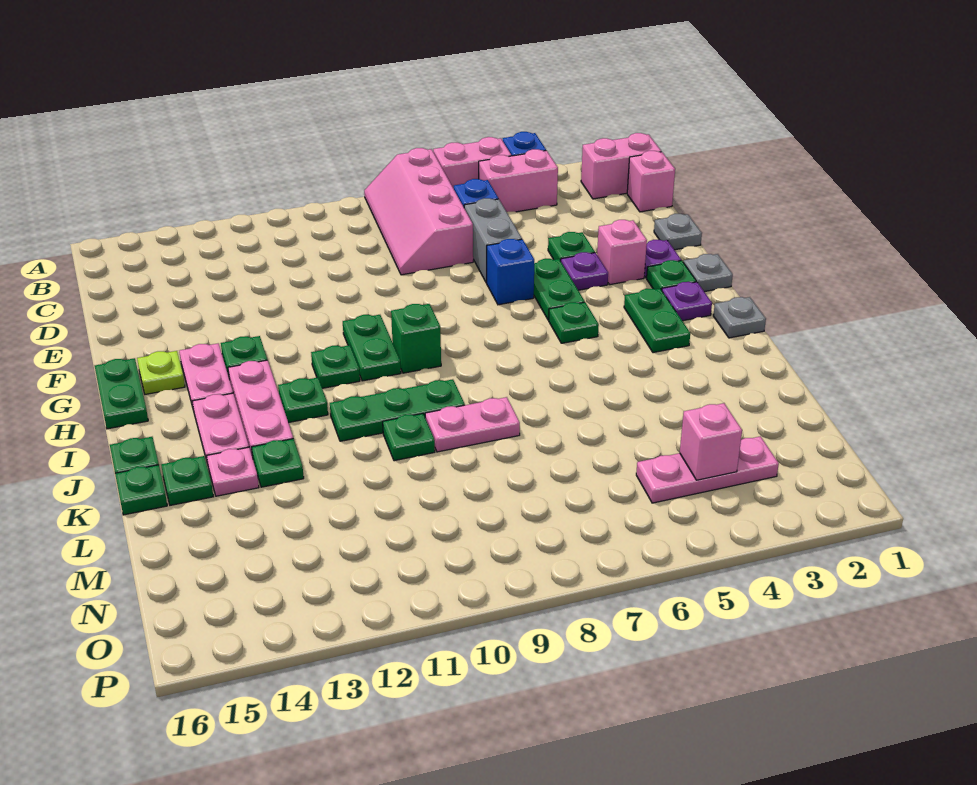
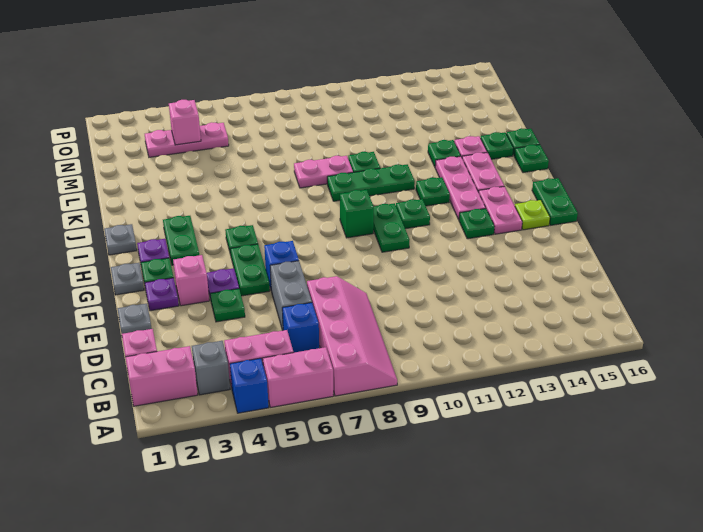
none -> grey brick B3 level 1

